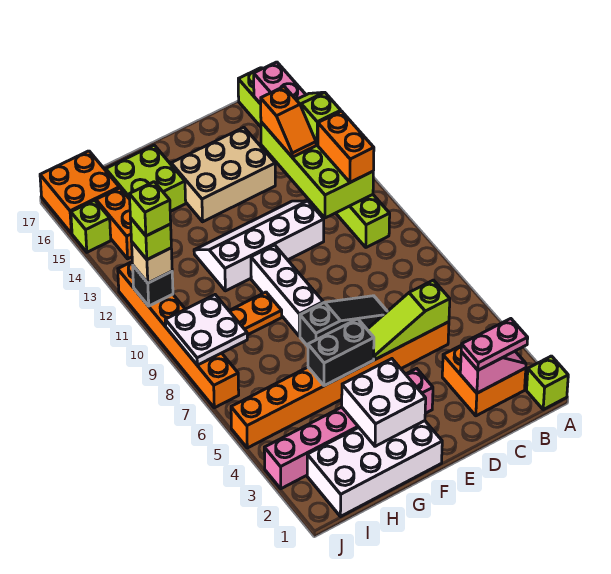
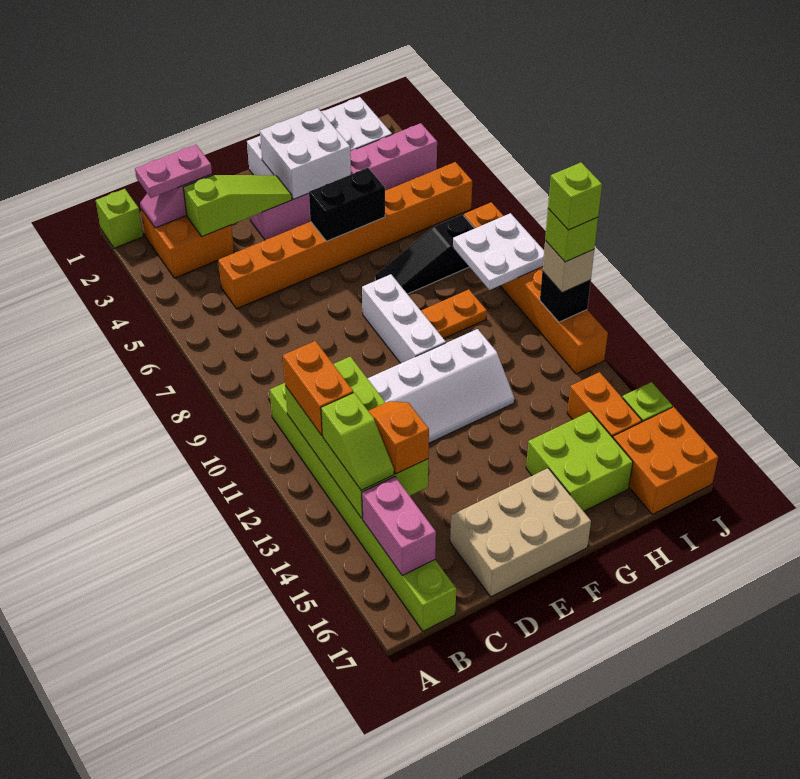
lime slope C5:E5 level 2 top C -> lime slope C3:E3 level 2 top C
black slope D7:F7 level 1 top F -> black slope G7:I7 level 1 top I
tan brick D14:F15 level 1 -> tan brick D16:F17 level 1

